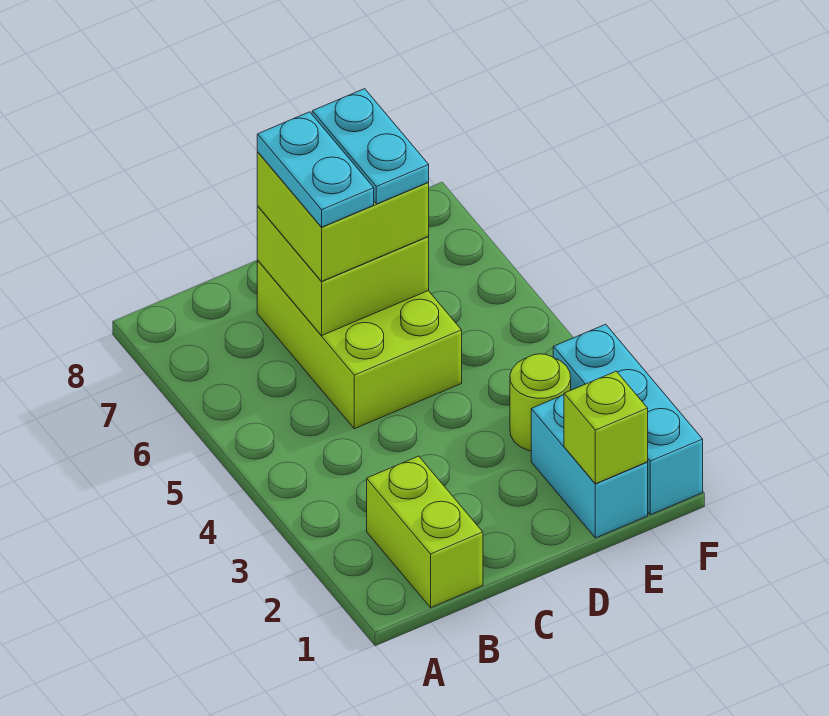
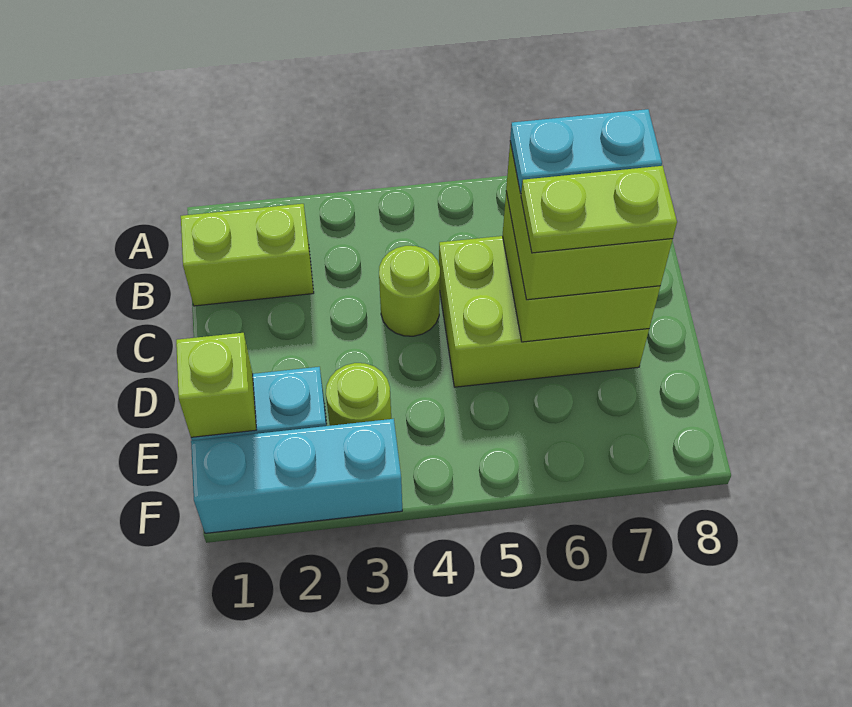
none -> lime round brick C4 level 1
cyan plate D6:D7 level 4 -> lime plate D6:D7 level 4

